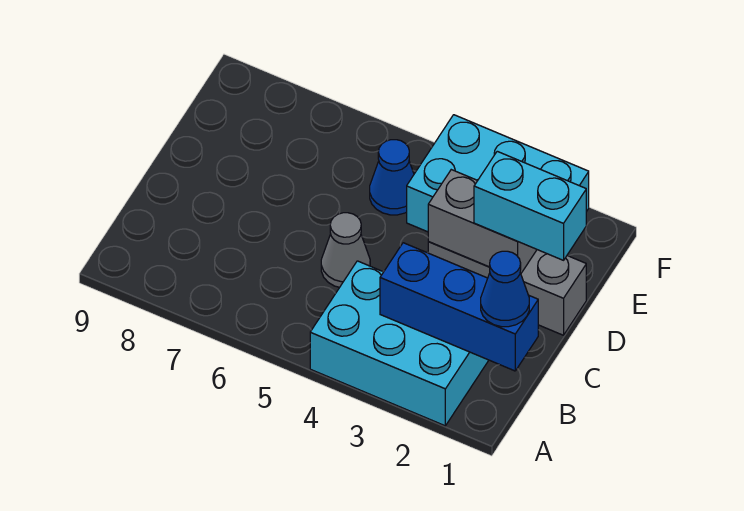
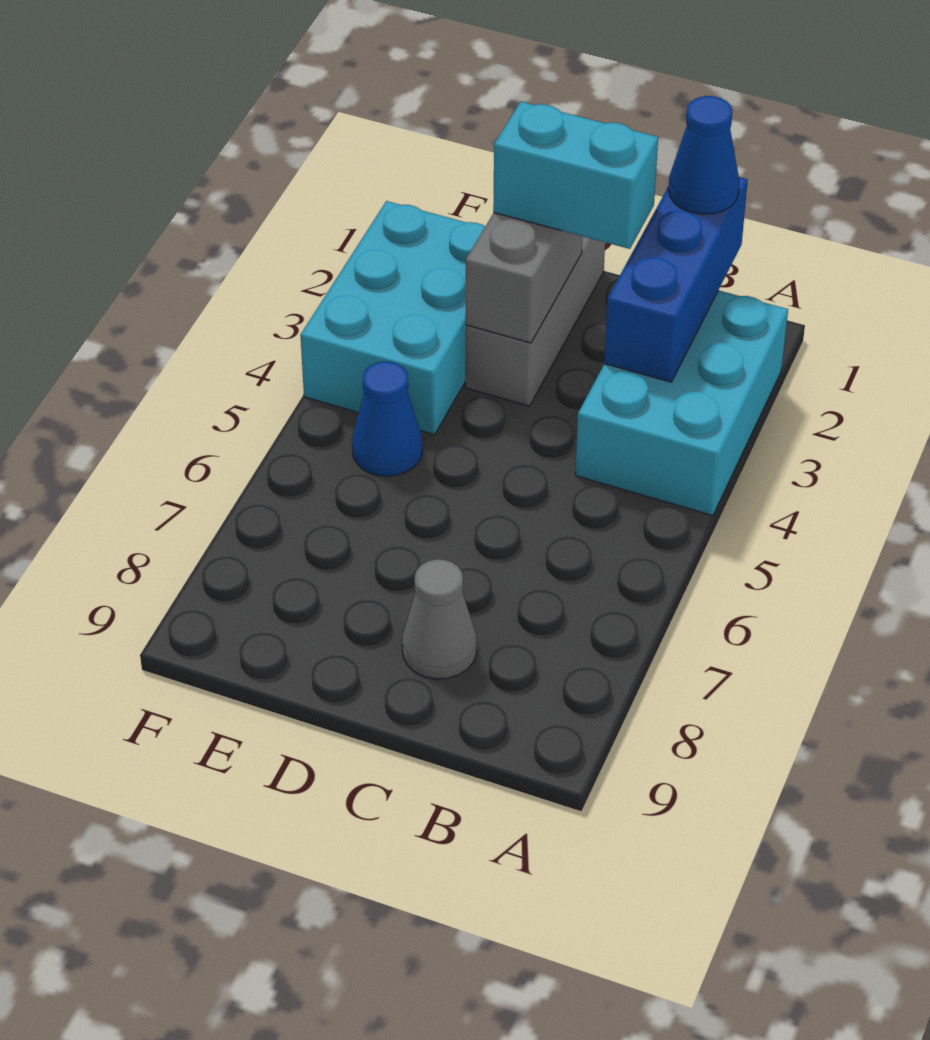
grey cone C5 level 1 -> grey cone C8 level 1
cyan brick D1:D2 level 3 -> cyan brick C2:D2 level 3

